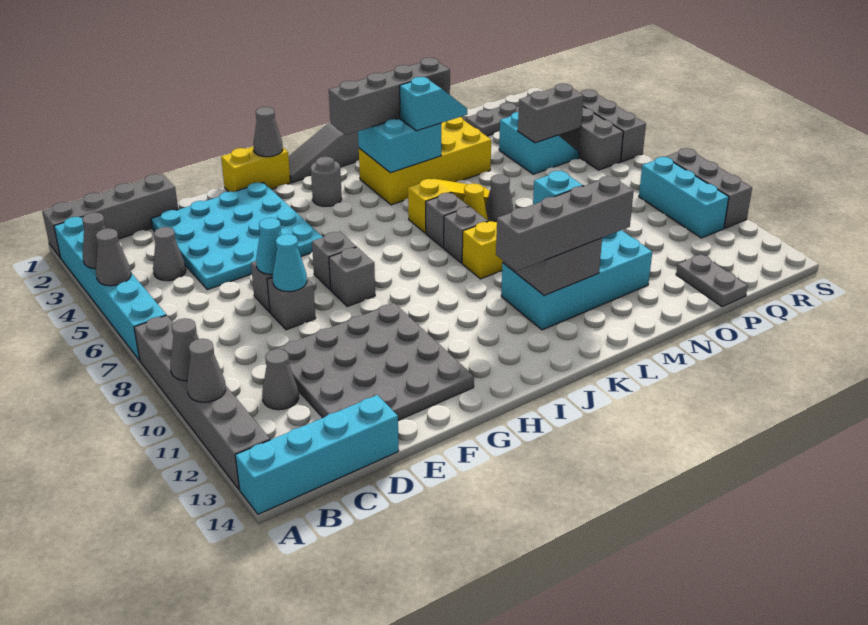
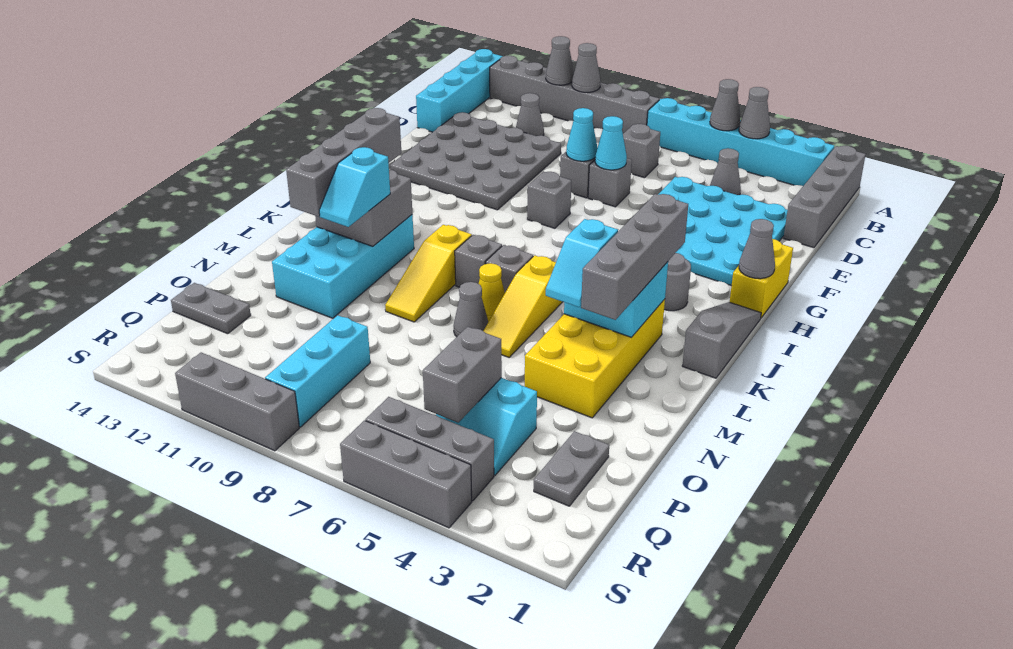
grey brick G7 level 1 -> grey brick C7 level 1
cyan brick R9:R11 level 1 -> cyan brick P9:R9 level 1

